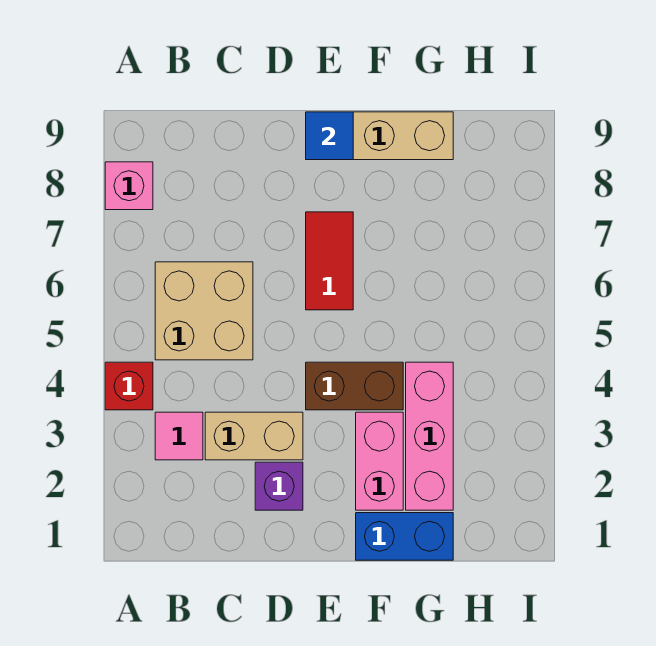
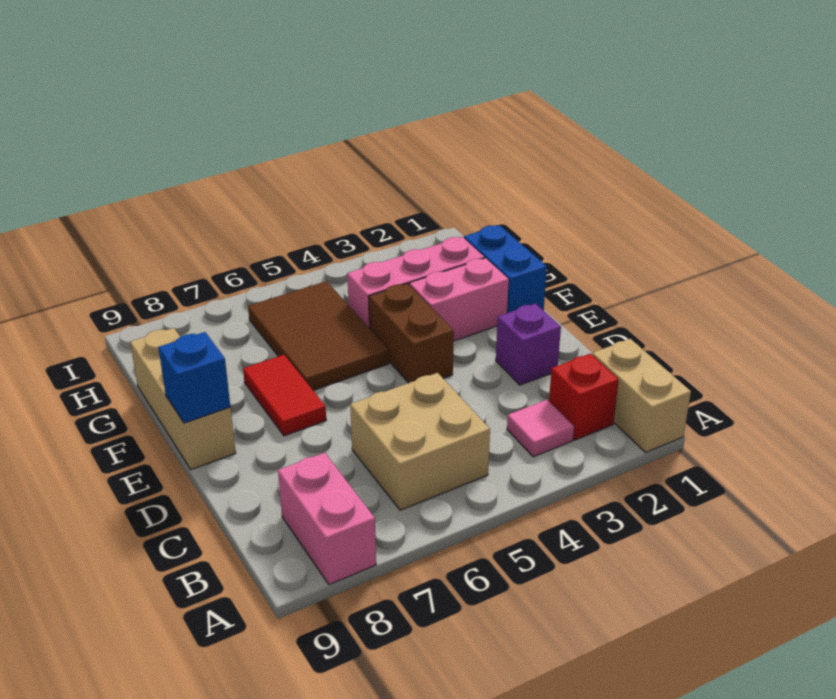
red brick A4 level 1 -> red brick B2 level 1
pink brick A8 level 1 -> pink brick A8:B8 level 1
tan brick C3:D3 level 1 -> tan brick A1:B1 level 1
red tile E6:E7 level 1 -> red tile E7:F7 level 1
blue tile E9 level 2 -> blue brick E9 level 2
none -> brown tile F5:H6 level 1

